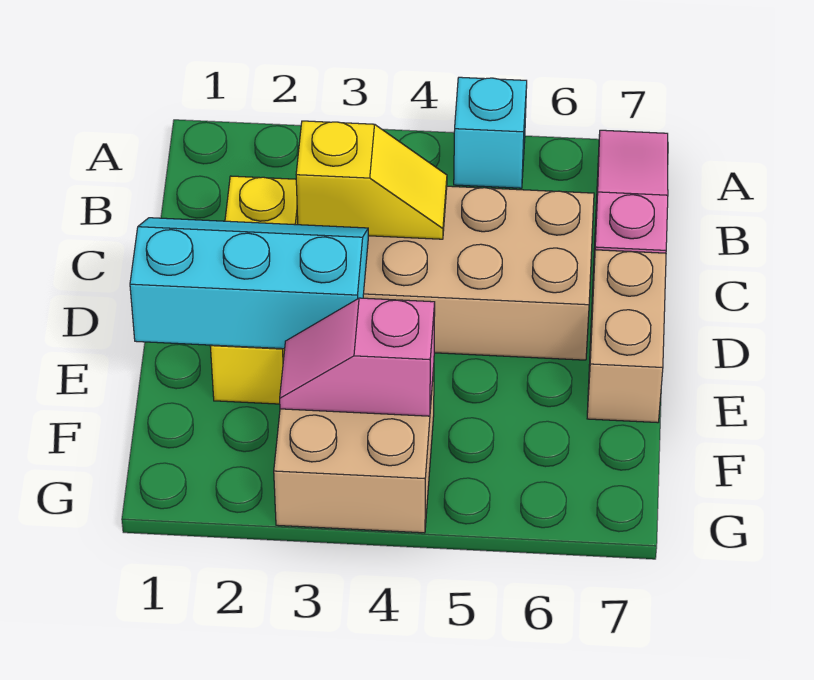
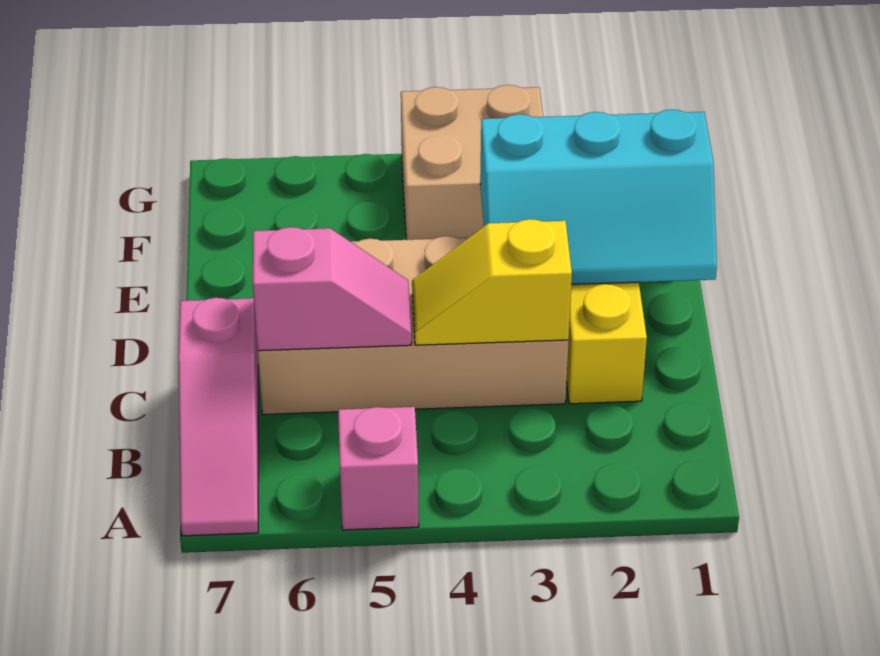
cyan brick A5 level 1 -> pink brick A5 level 1
tan brick D7:E7 level 1 -> none
pink slope F3:F4 level 2 top 4 -> pink slope C5:C6 level 2 top 6

